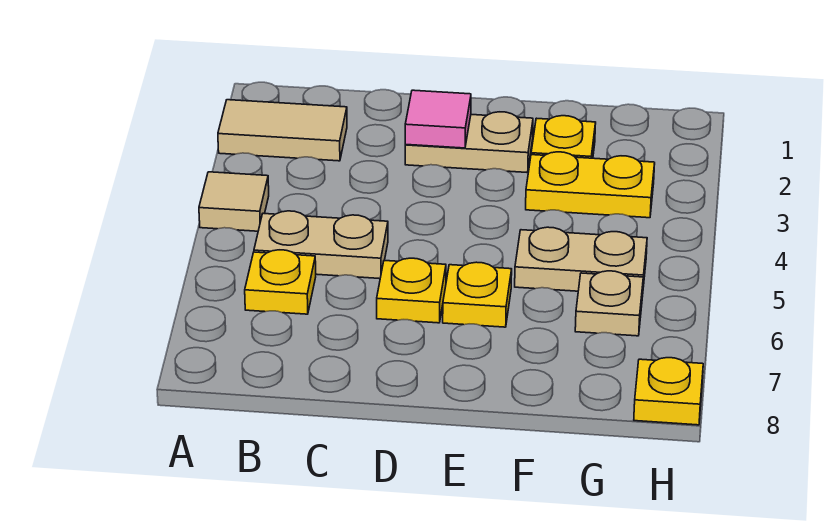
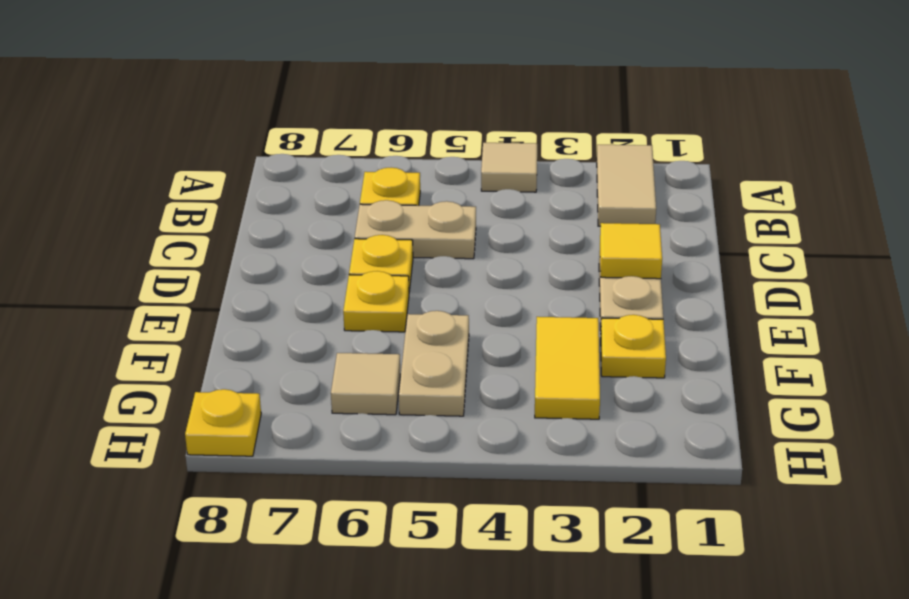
tan plate B5:C5 level 1 -> tan plate C5:C6 level 1
pink tile D2 level 2 -> yellow tile D2 level 2
yellow plate F3:G3 level 1 -> yellow tile F3:G3 level 1
tan plate G6 level 1 -> tan tile G6 level 1

